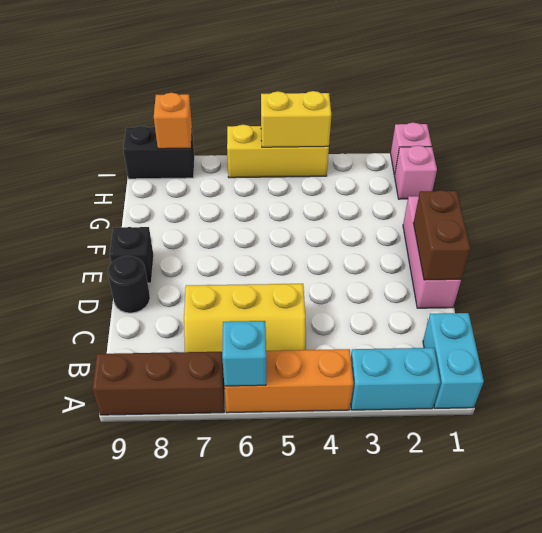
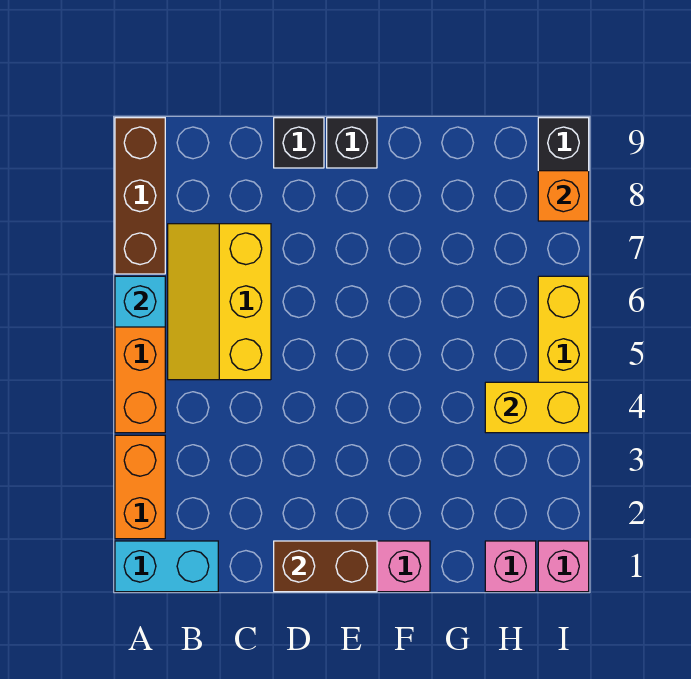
cyan brick A2:A3 level 1 -> orange brick A2:A3 level 1
black round brick D9 level 1 -> black brick D9 level 1
yellow brick I4:I5 level 2 -> yellow brick H4:I4 level 2

